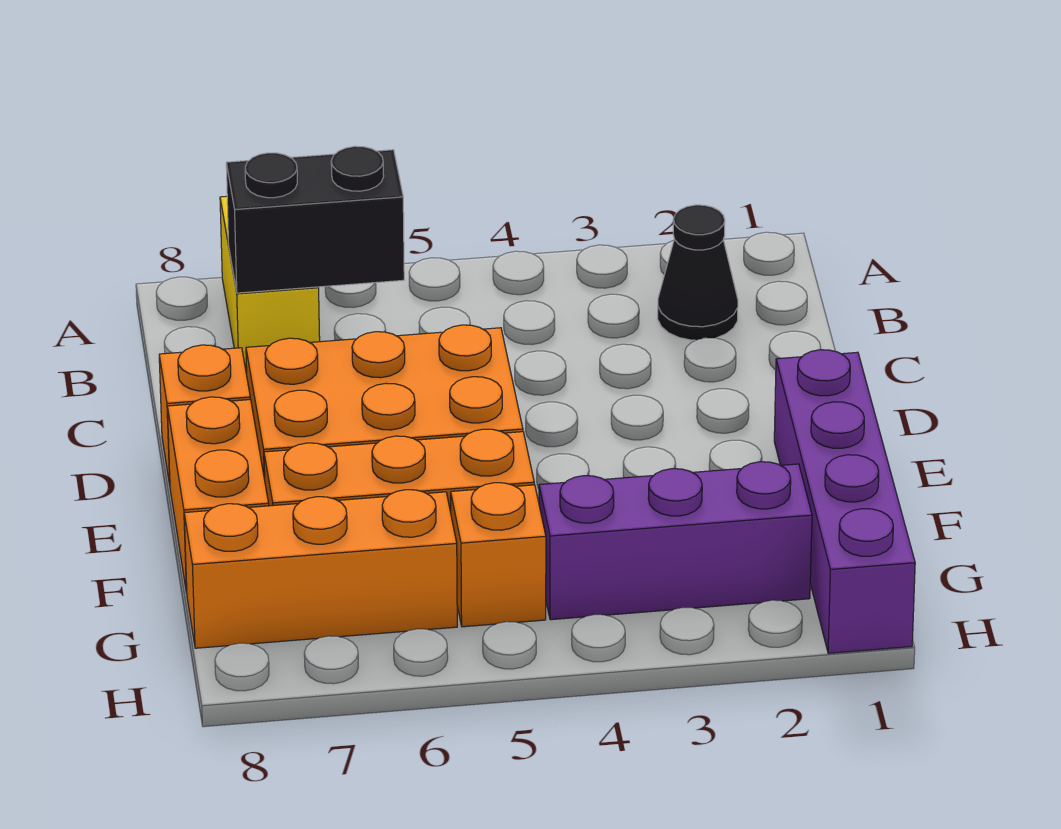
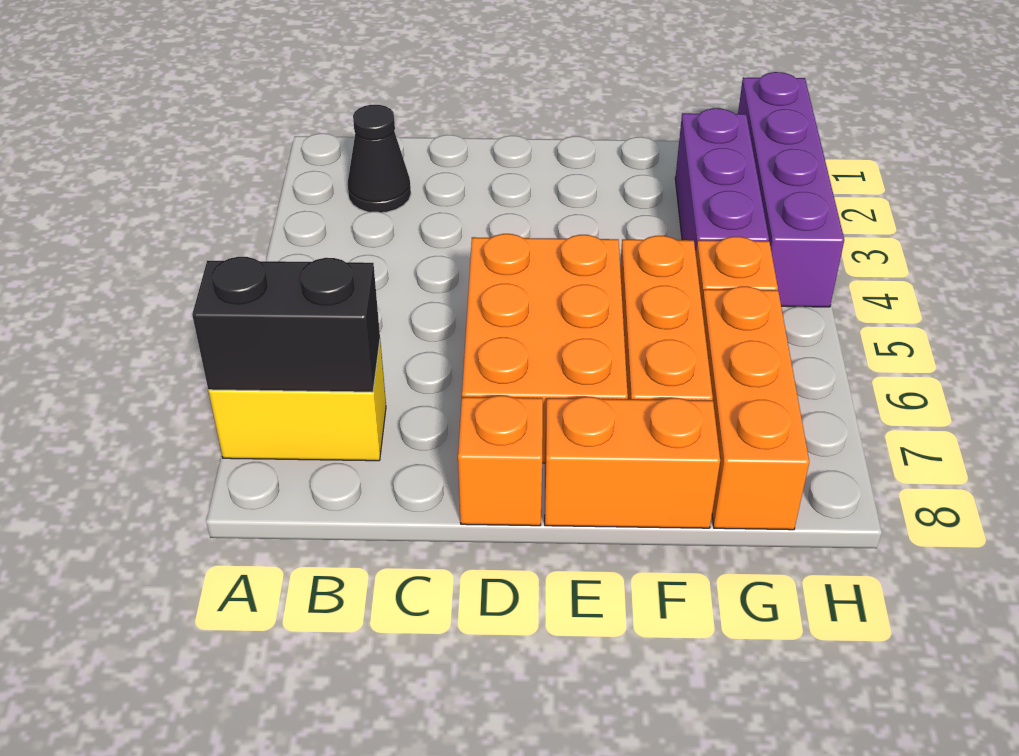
black brick B6:B7 level 2 -> black brick A7:B7 level 2
purple brick E1:H1 level 1 -> purple brick H1:H4 level 1

